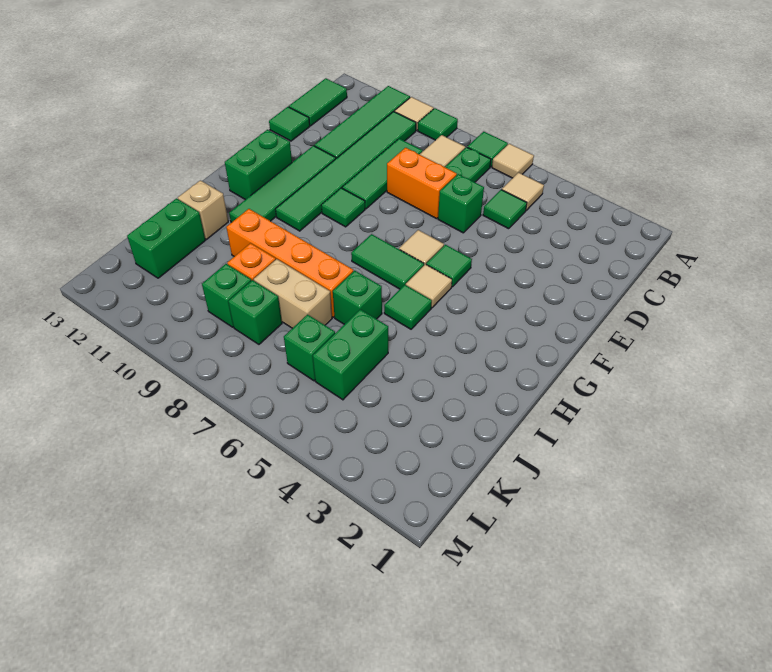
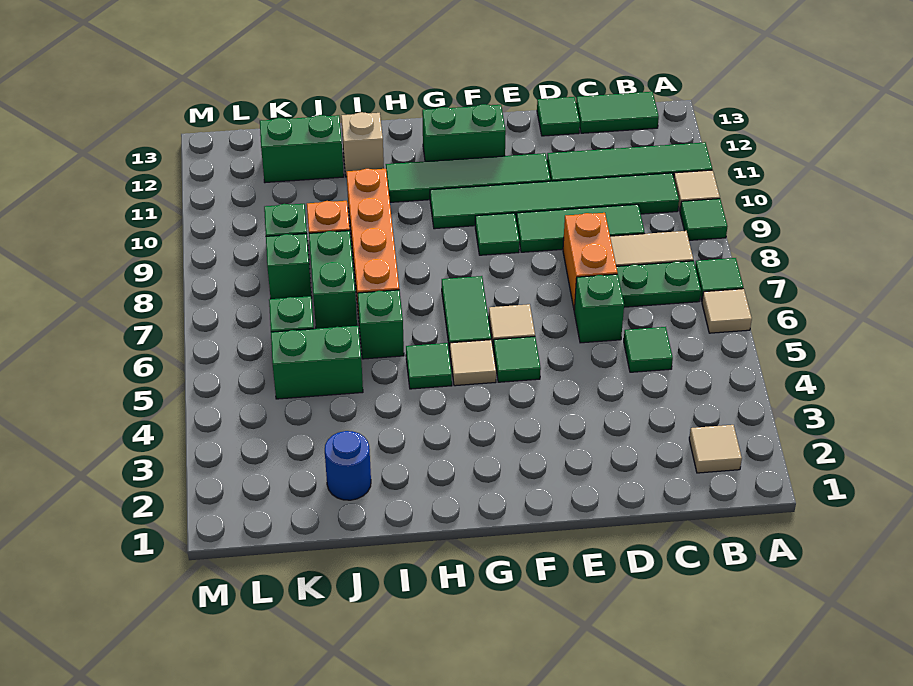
tan tile B5 level 1 -> tan tile B2 level 1
none -> blue round brick J2 level 1
tan brick J7:J8 level 1 -> green brick J7:J8 level 1

